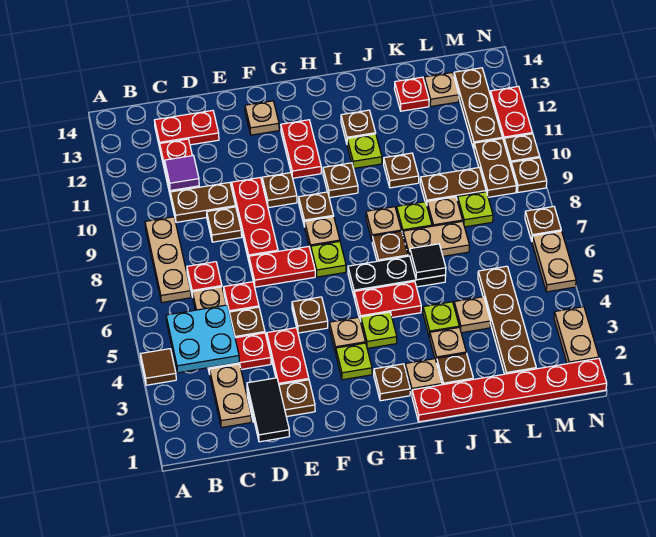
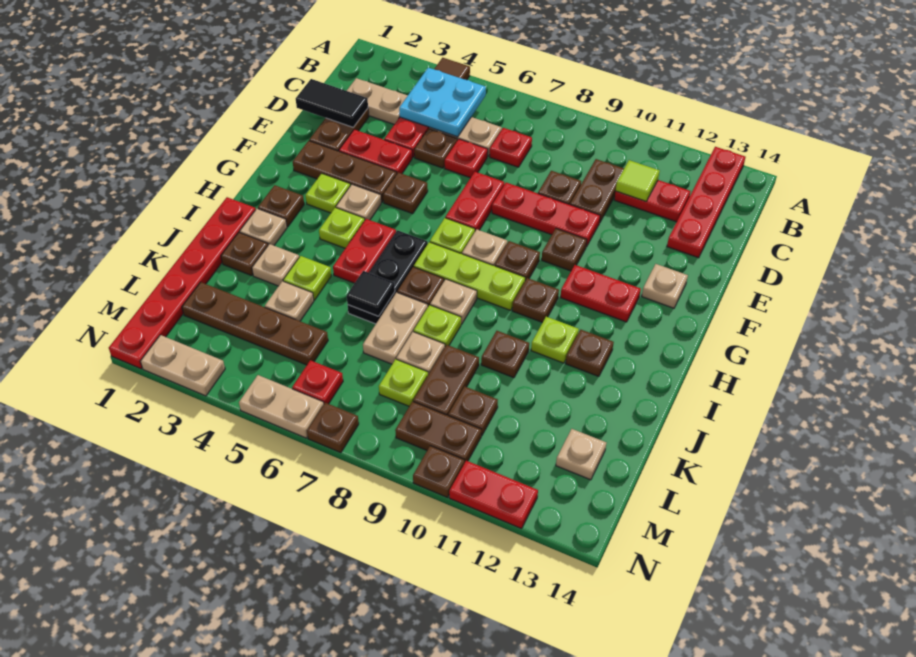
tan plate B7:B9 level 1 -> none
purple tile C11 level 2 -> lime tile C11 level 2
red plate C13:D13 level 1 -> red plate A13:D13 level 1
none -> lime plate H7:H9 level 1
red plate K13 level 1 -> red plate M6 level 1
brown plate M11:M13 level 1 -> brown plate F2:F4 level 1
brown plate N9 level 1 -> brown plate L10 level 1

